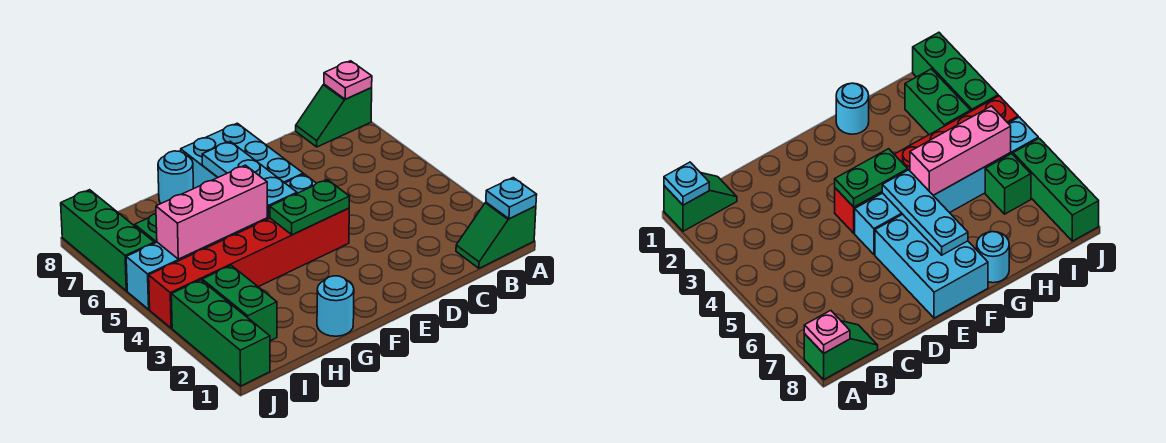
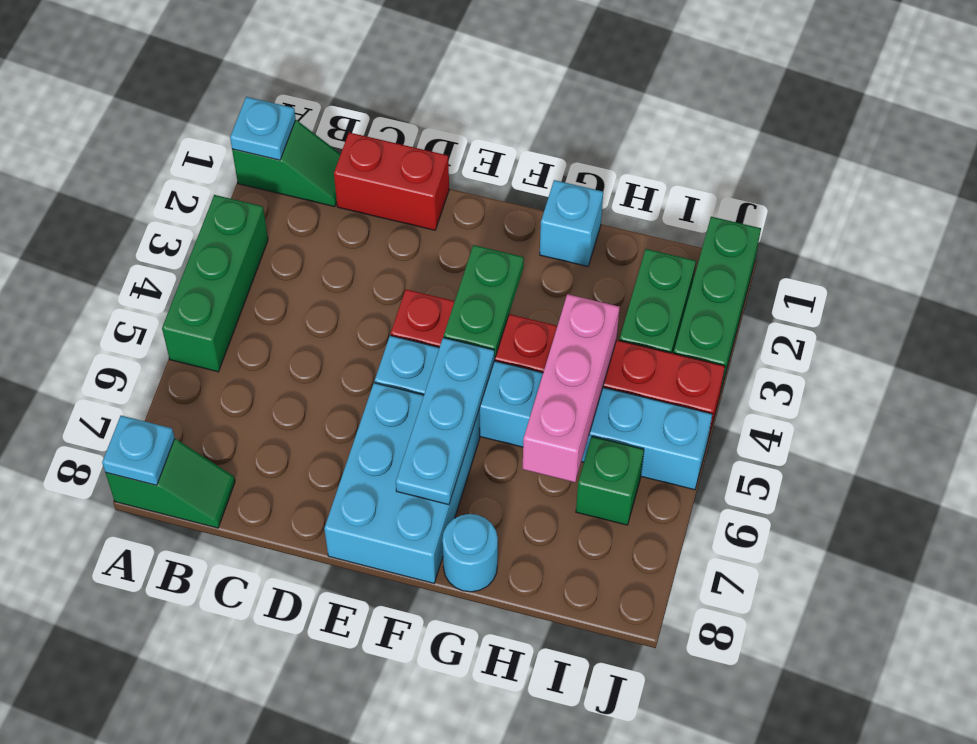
pink plate A8 level 2 -> cyan plate A8 level 2
none -> red brick C1:D1 level 1
green plate E4:F4 level 2 -> green plate F3:F4 level 2
cyan round brick G1 level 1 -> cyan brick G1 level 1
pink brick G5:I5 level 2 -> pink brick H4:H6 level 2
green brick J6:J8 level 1 -> green brick A3:A5 level 1

